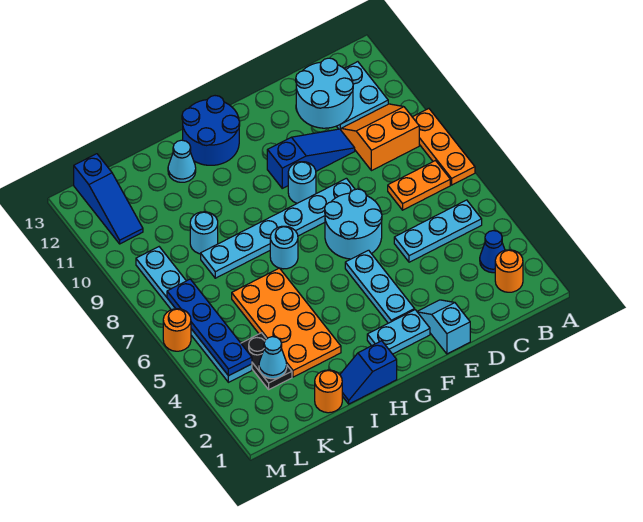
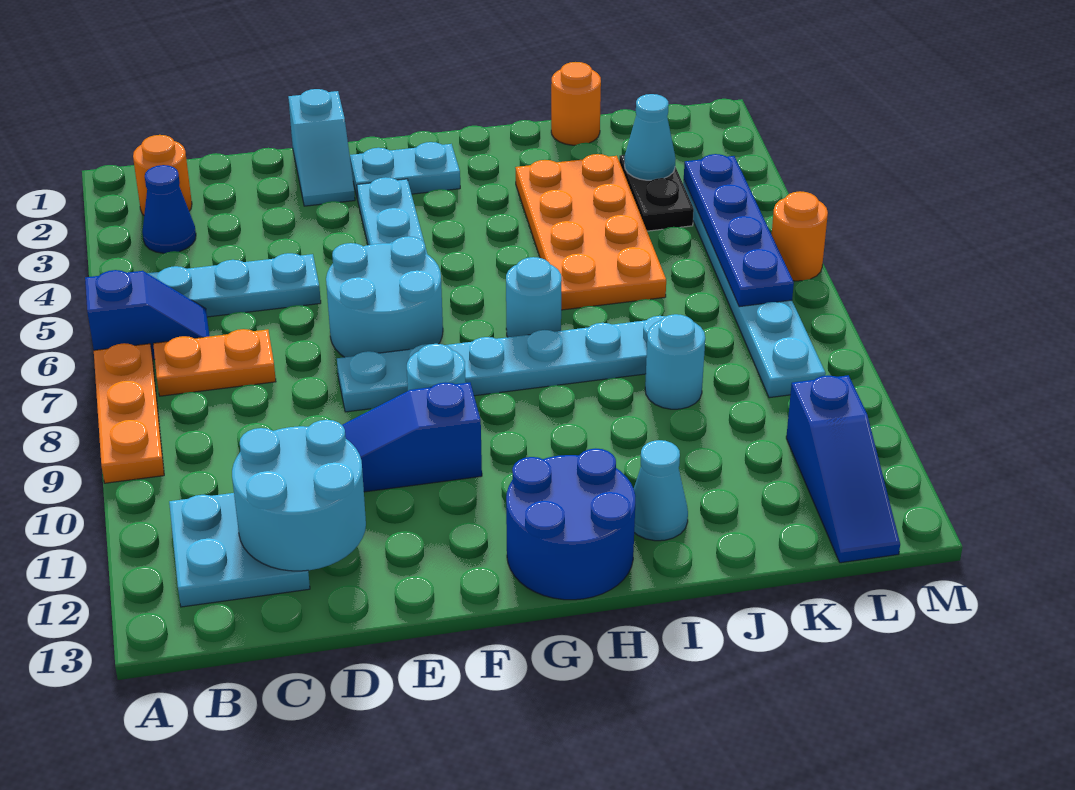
orange slope B9:C10 level 1 top 9 -> none
blue slope H1:I1 level 1 top H -> blue slope A6:B6 level 1 top A
blue slope L11:L13 level 1 top 13 -> blue slope L11:L13 level 1 top 11

